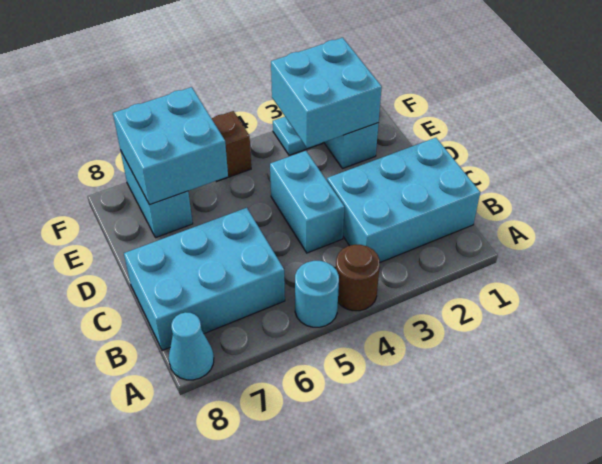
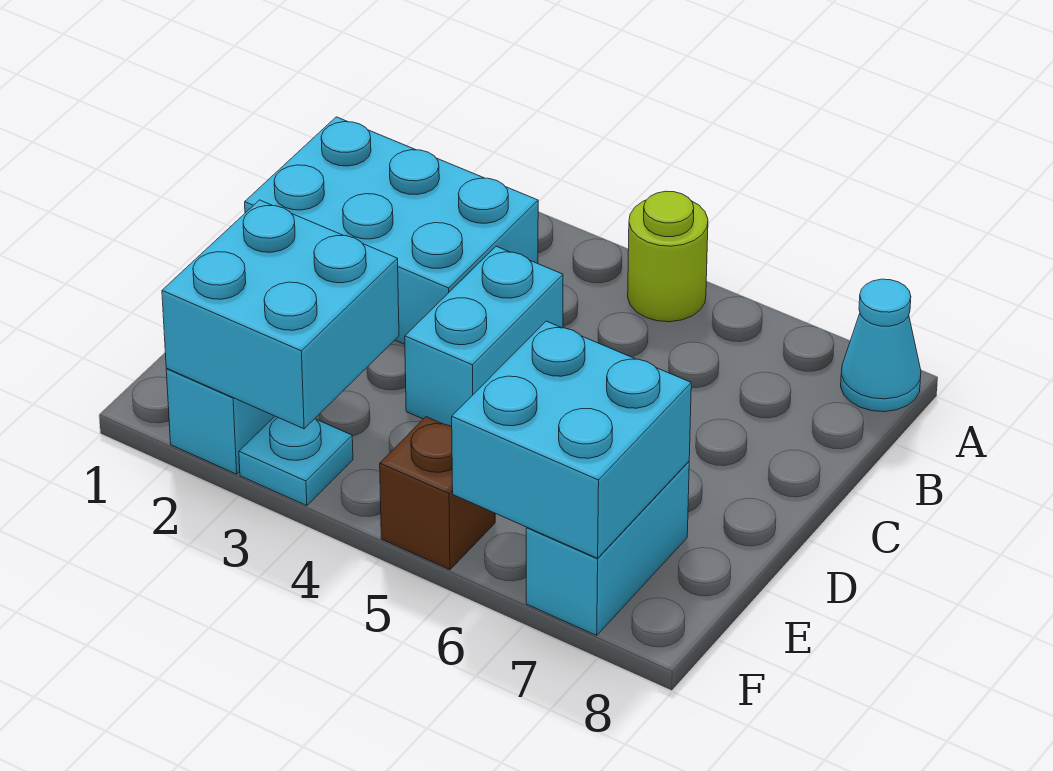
brown round brick A4 level 1 -> none
cyan round brick A5 level 1 -> lime round brick A5 level 1
cyan brick B6:C8 level 1 -> none

